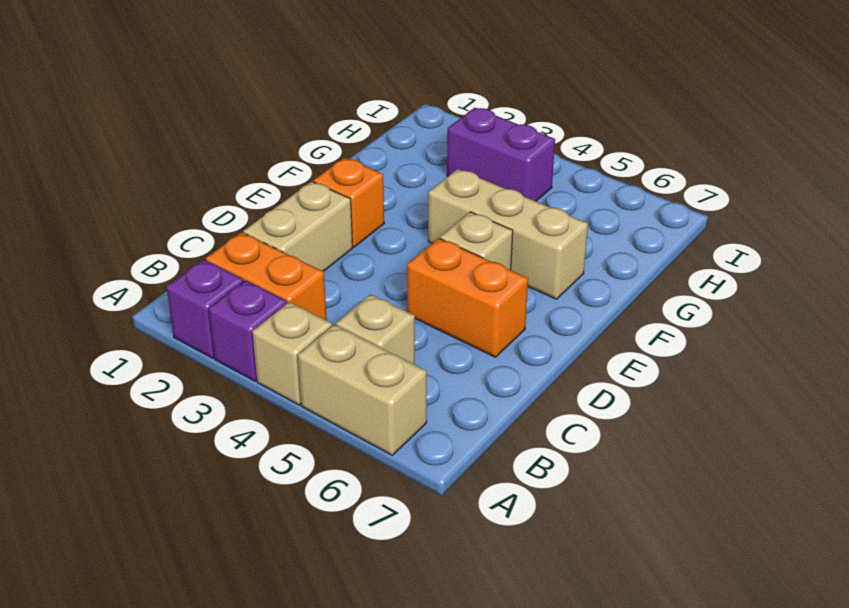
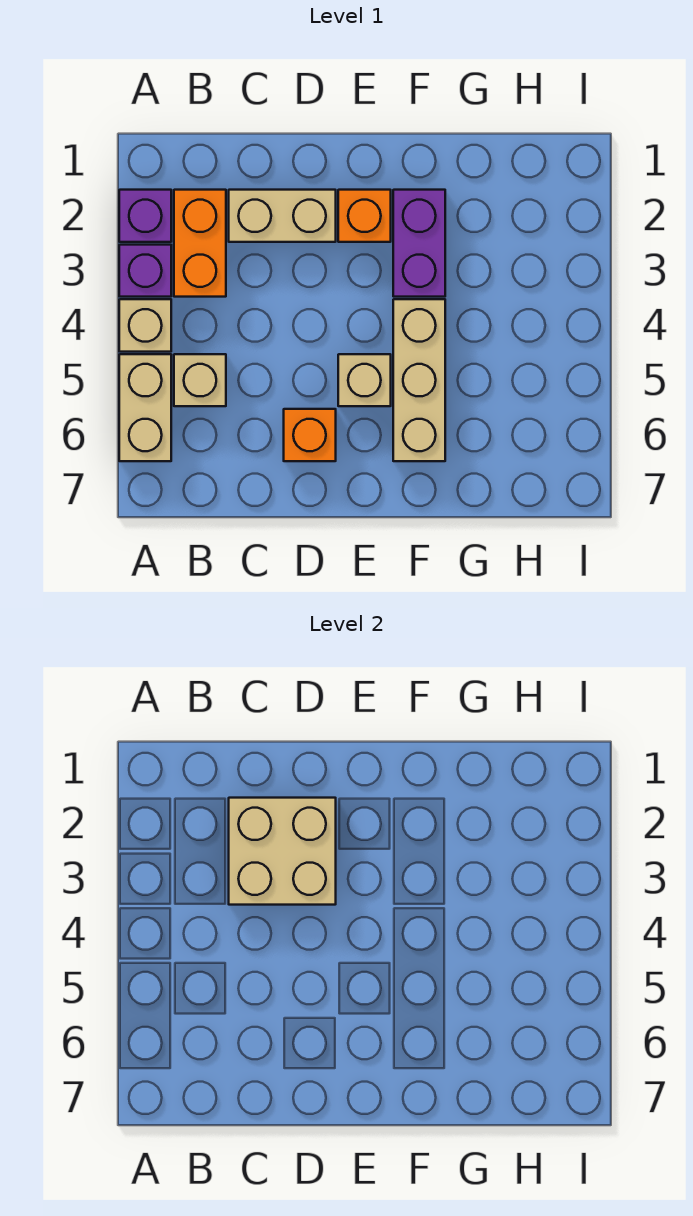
none -> tan brick C2:D3 level 2
orange brick D5:D6 level 1 -> orange brick D6 level 1
purple brick H3:H4 level 1 -> purple brick F2:F3 level 1

